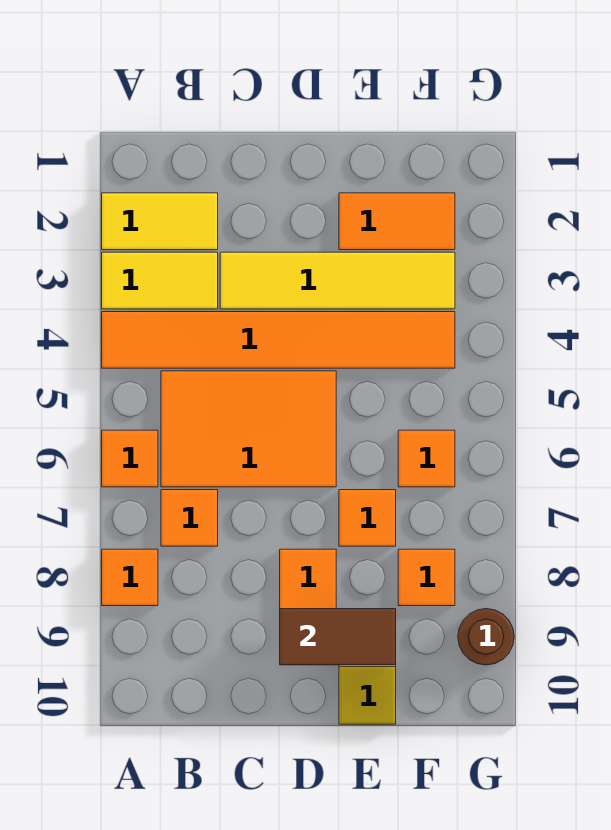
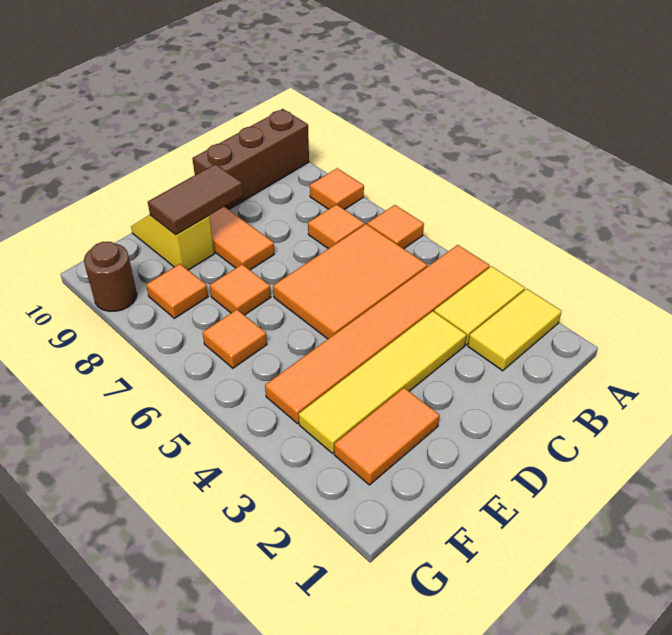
none -> brown brick A10:C10 level 1

